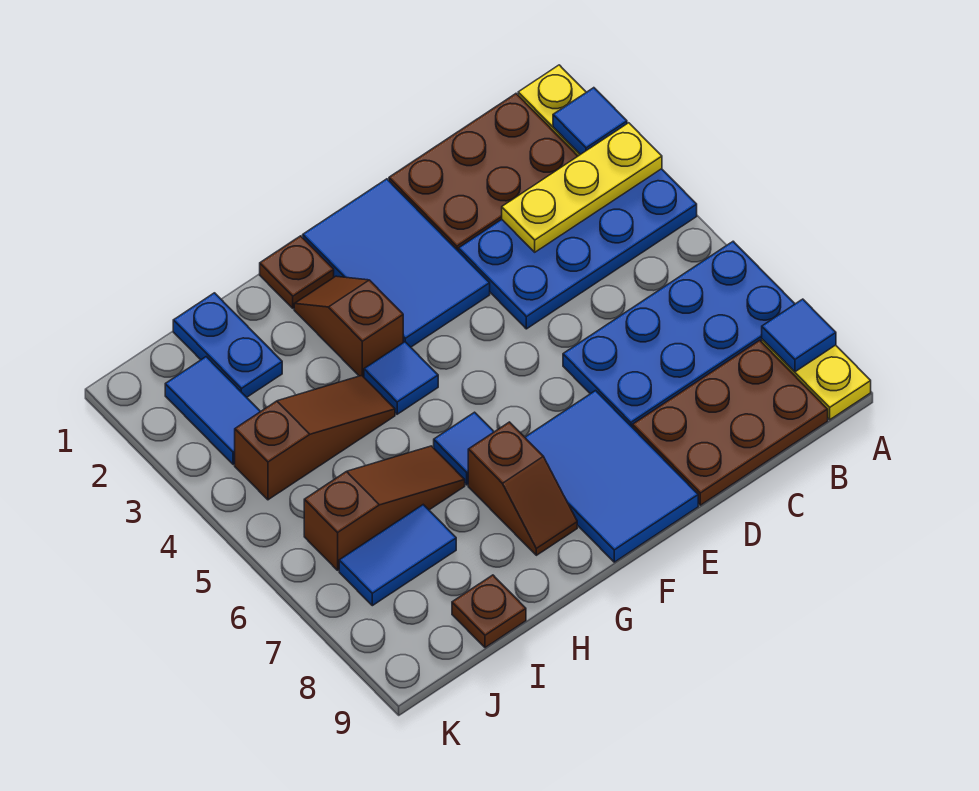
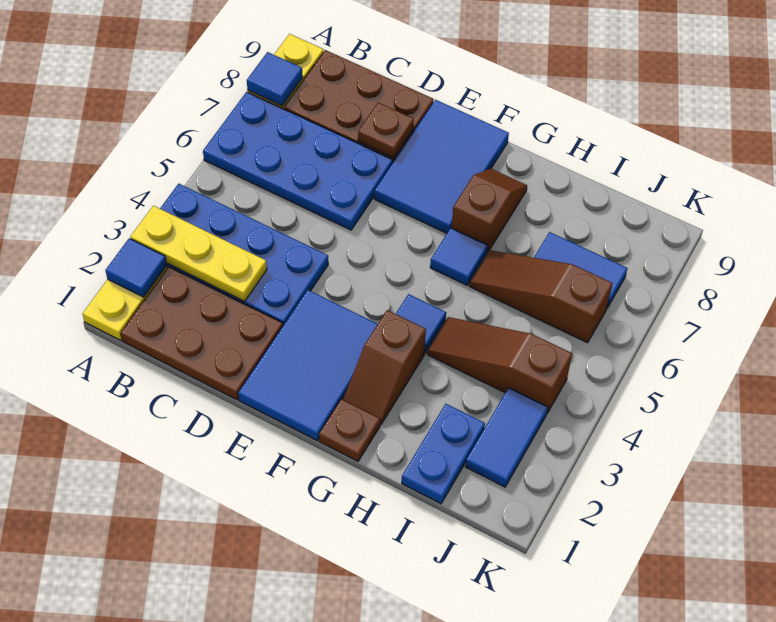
brown plate I9 level 1 -> brown plate D8 level 2

